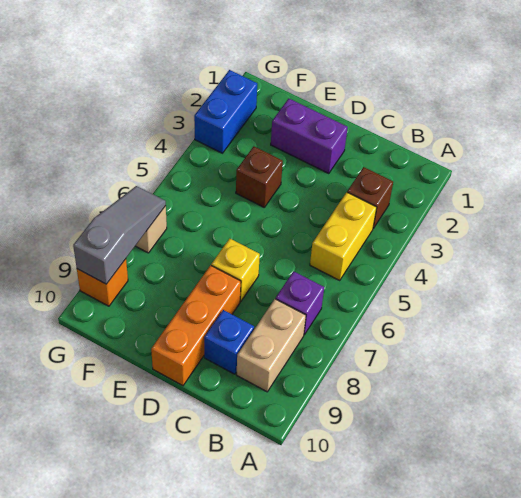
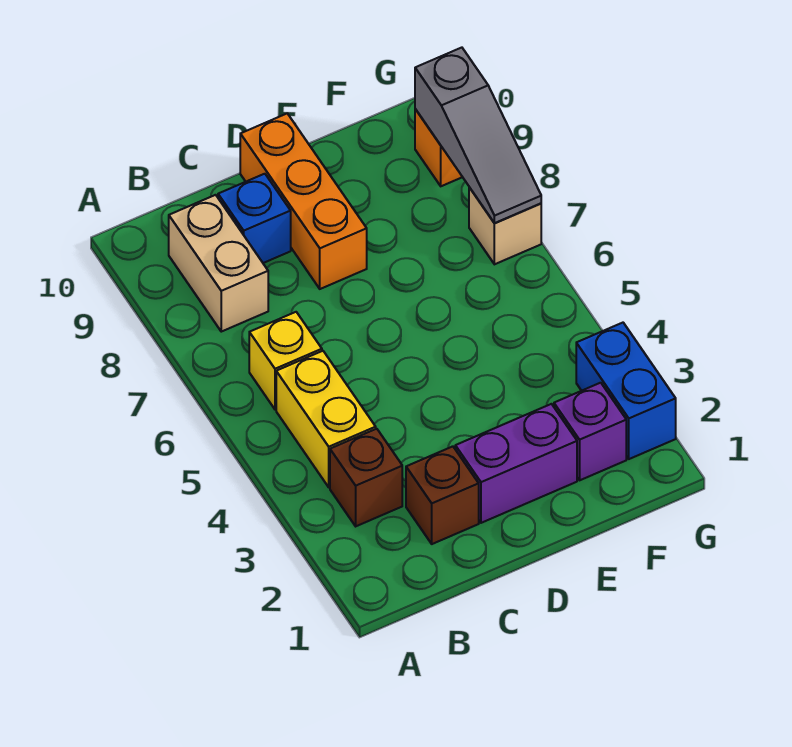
purple brick B7 level 1 -> purple brick F2 level 1
yellow brick D7 level 1 -> yellow brick B6 level 1
brown brick E4 level 1 -> brown brick C2 level 1

